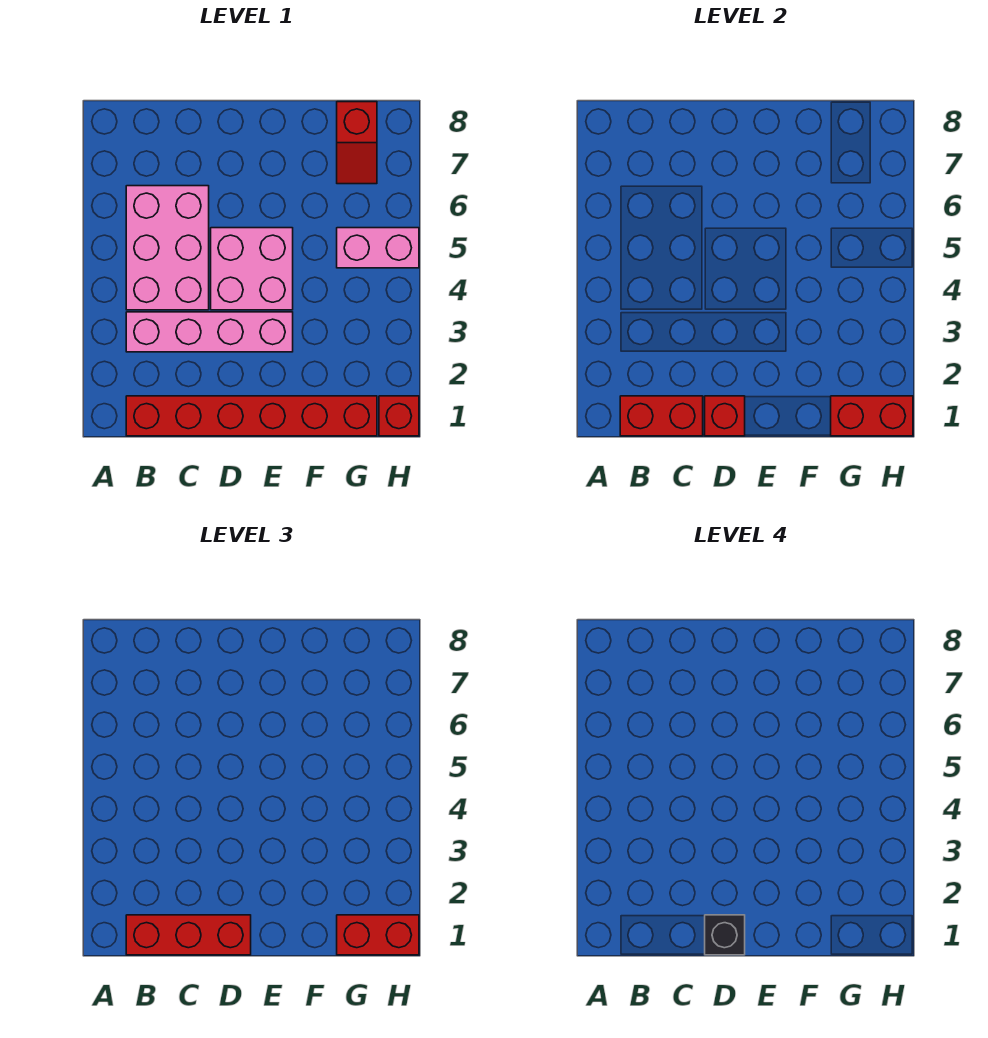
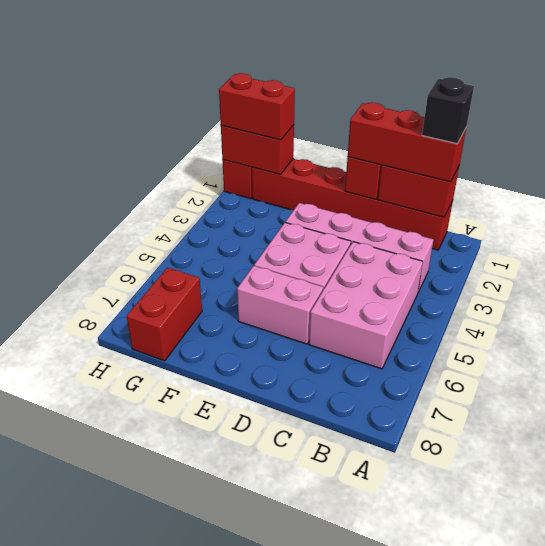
black brick D1 level 4 -> black brick B1 level 4
pink brick G5:H5 level 1 -> pink brick D6:E6 level 1
red slope G7:G8 level 1 top 8 -> red brick G7:G8 level 1

